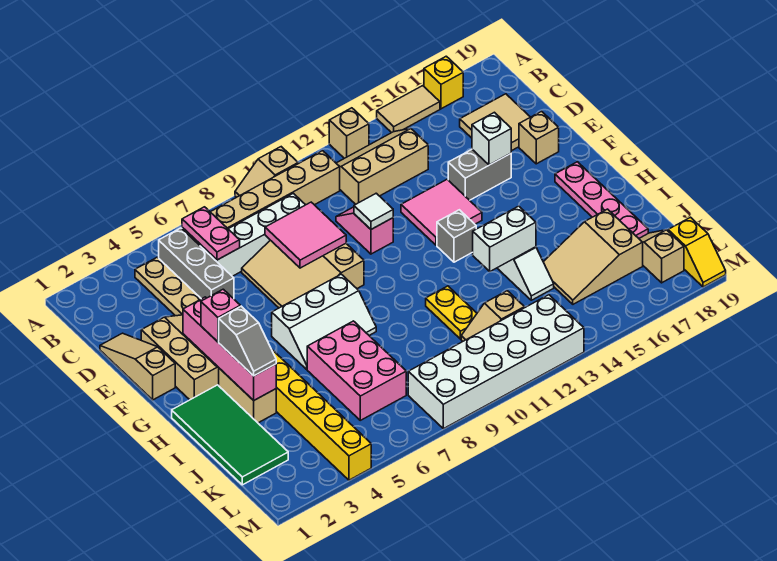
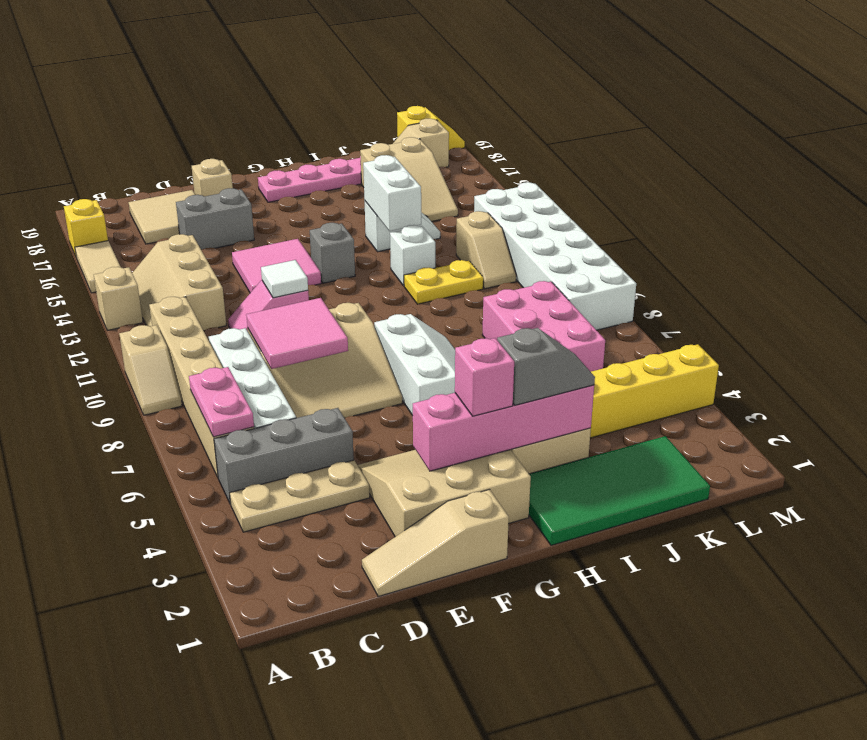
pink plate B6:C6 level 2 -> pink plate B6:B7 level 2
grey brick E15:E16 level 1 -> grey brick D16:E16 level 1
white brick E16 level 2 -> white brick I12 level 1
pink brick I6:K7 level 1 -> pink brick J6:K8 level 1

